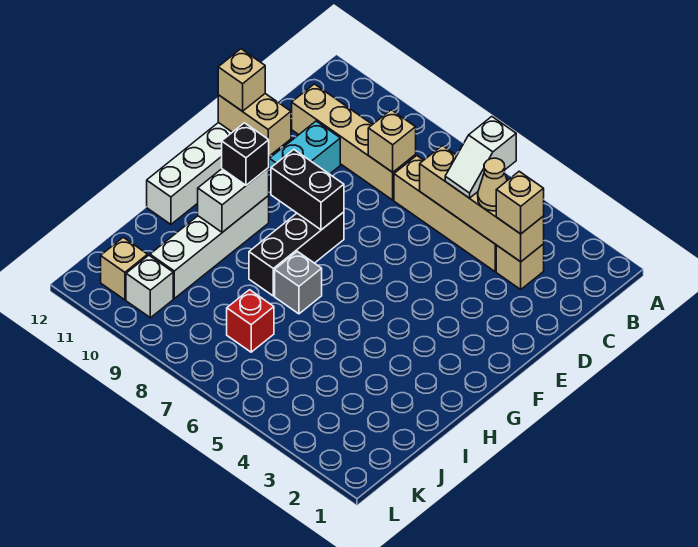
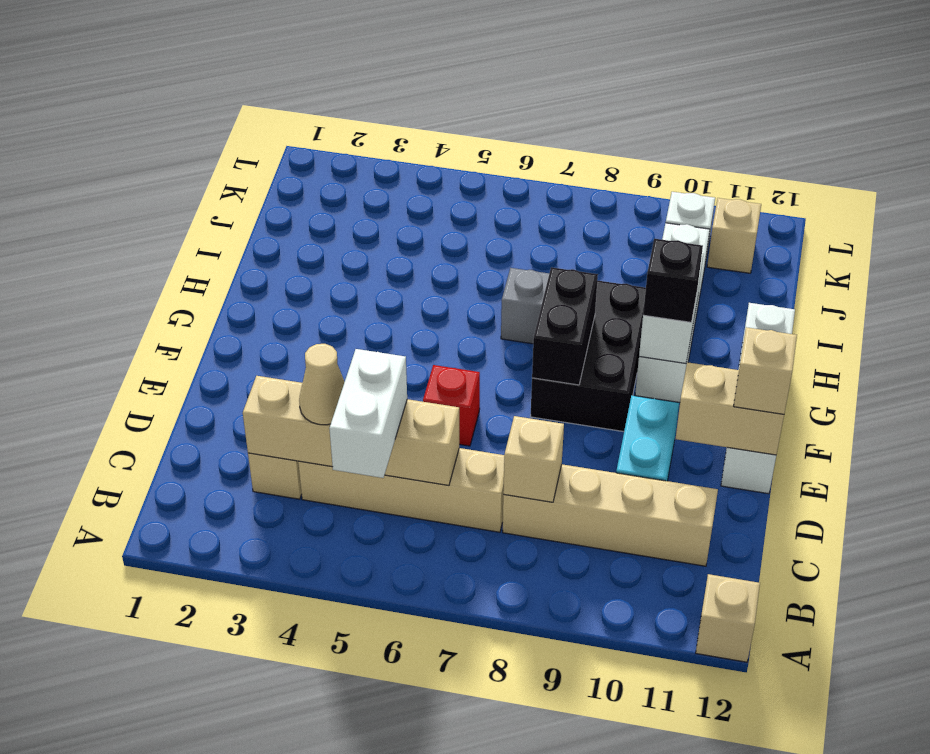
white slope B5:C5 level 3 top B -> white brick B5:C5 level 3
tan brick C3 level 3 -> tan brick A12 level 1
black brick F8:H8 level 1 -> black brick F8:H9 level 1
black brick F8:F9 level 2 -> black brick F8:G8 level 2
red brick J7 level 1 -> red brick E6 level 1

